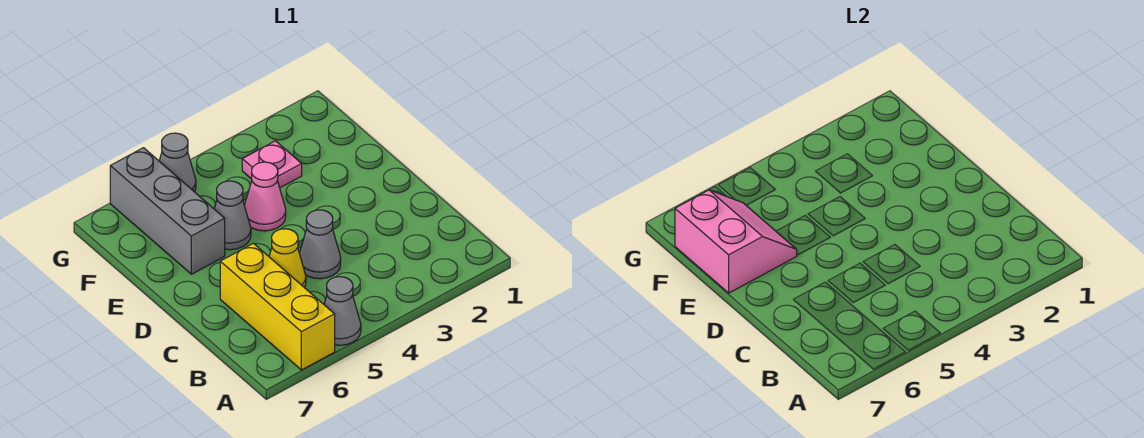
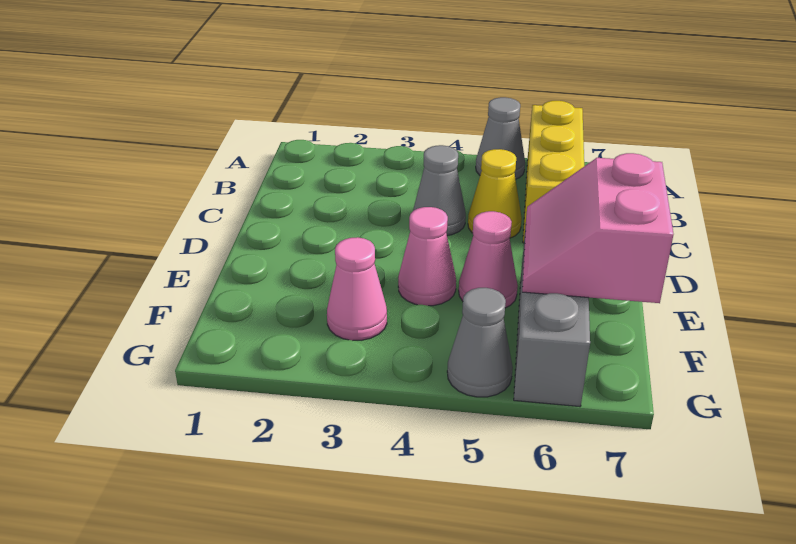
grey cone E5 level 1 -> pink cone E5 level 1
pink plate F3 level 1 -> pink cone F3 level 1

